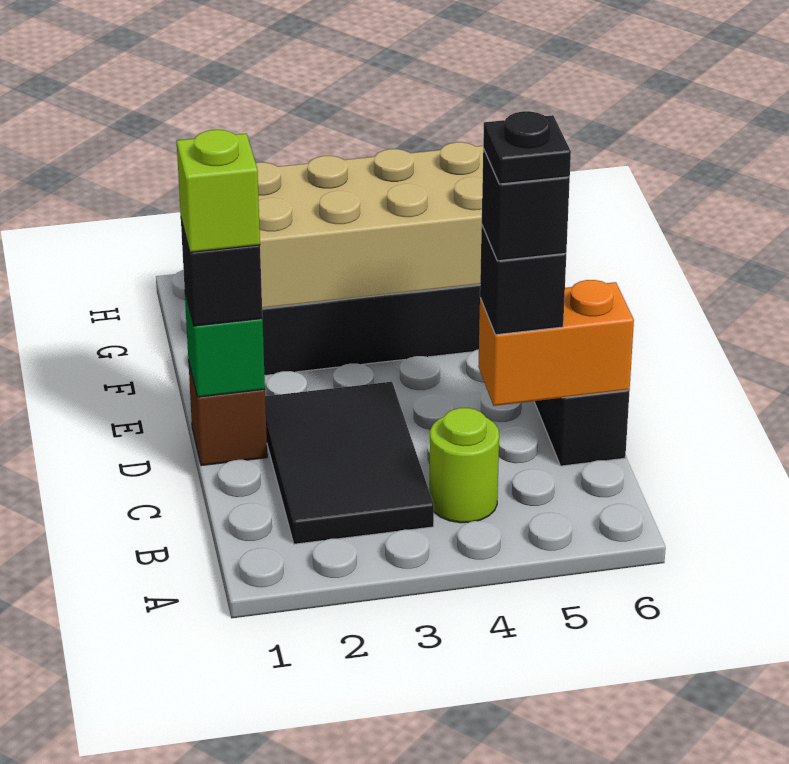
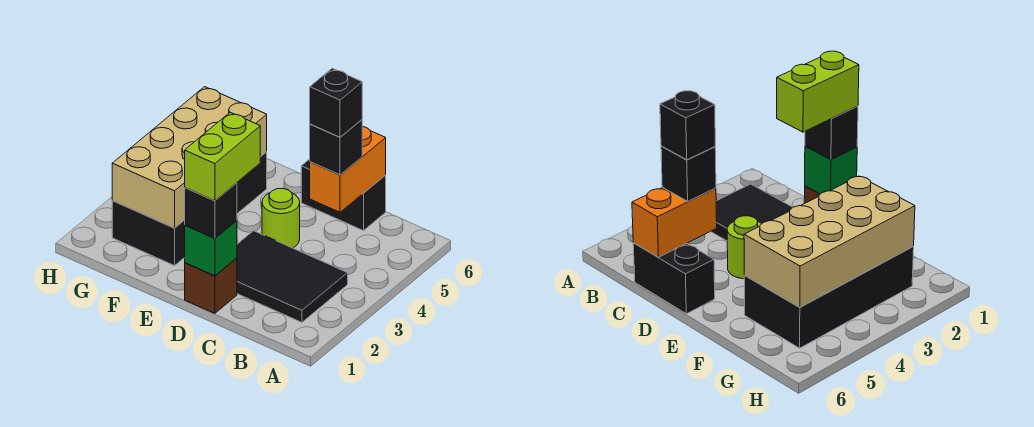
lime round brick B4 level 1 -> lime round brick D4 level 1
black plate C5 level 5 -> none
lime brick D1 level 4 -> lime brick D1:D2 level 4

